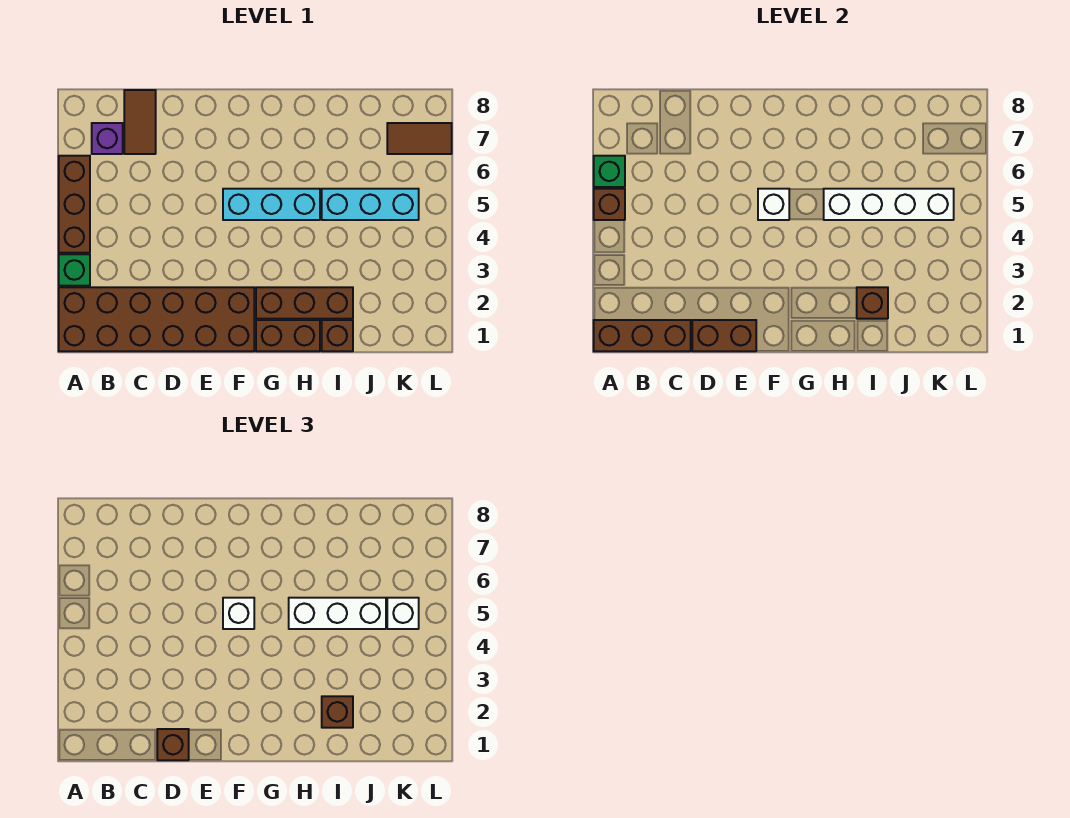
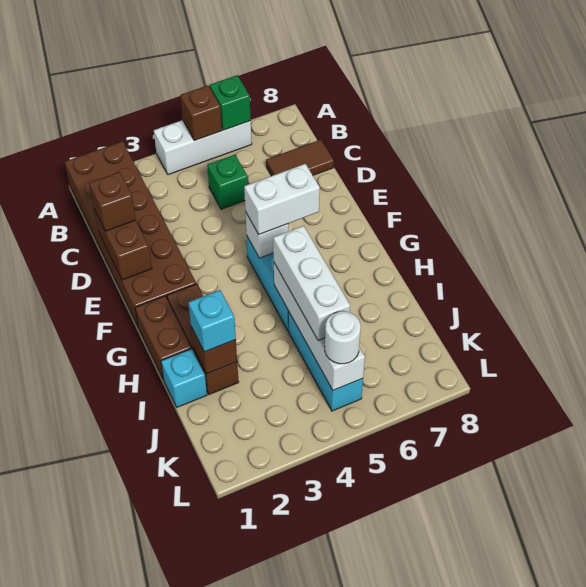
brown brick A1:C1 level 2 -> none
green brick A3 level 1 -> green brick C5 level 1
brown brick A4:A6 level 1 -> white brick A4:A6 level 1
purple brick B7 level 1 -> none
white brick F5 level 3 -> white brick F5:F6 level 3
brown brick I1 level 1 -> cyan brick I1 level 1
brown brick I2 level 3 -> cyan brick I2 level 3
white brick K5 level 3 -> white round brick K5 level 3
brown tile K7:L7 level 1 -> none

